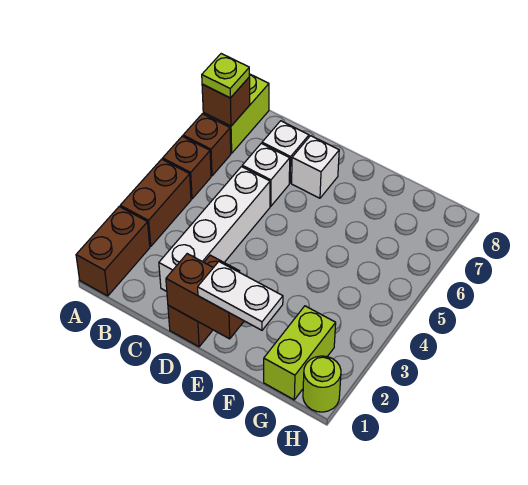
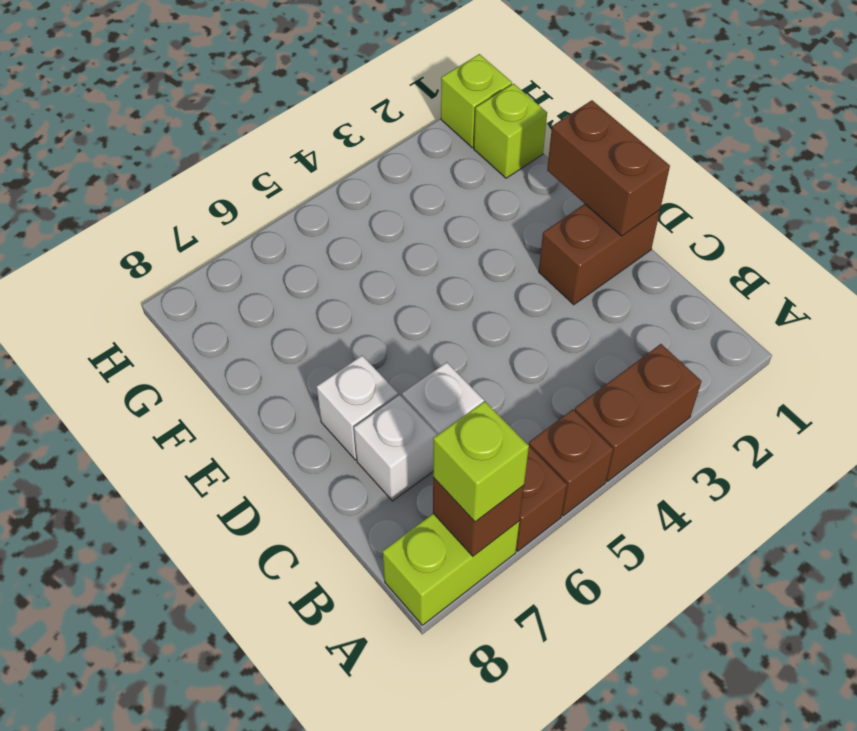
brown brick A1:A2 level 1 -> none
lime plate A7 level 3 -> lime brick A7 level 3
white brick C2:C5 level 1 -> none
white plate E1:F1 level 3 -> none
lime brick G1:G2 level 1 -> lime brick G1 level 1
lime round brick H1 level 1 -> lime brick H1 level 1

